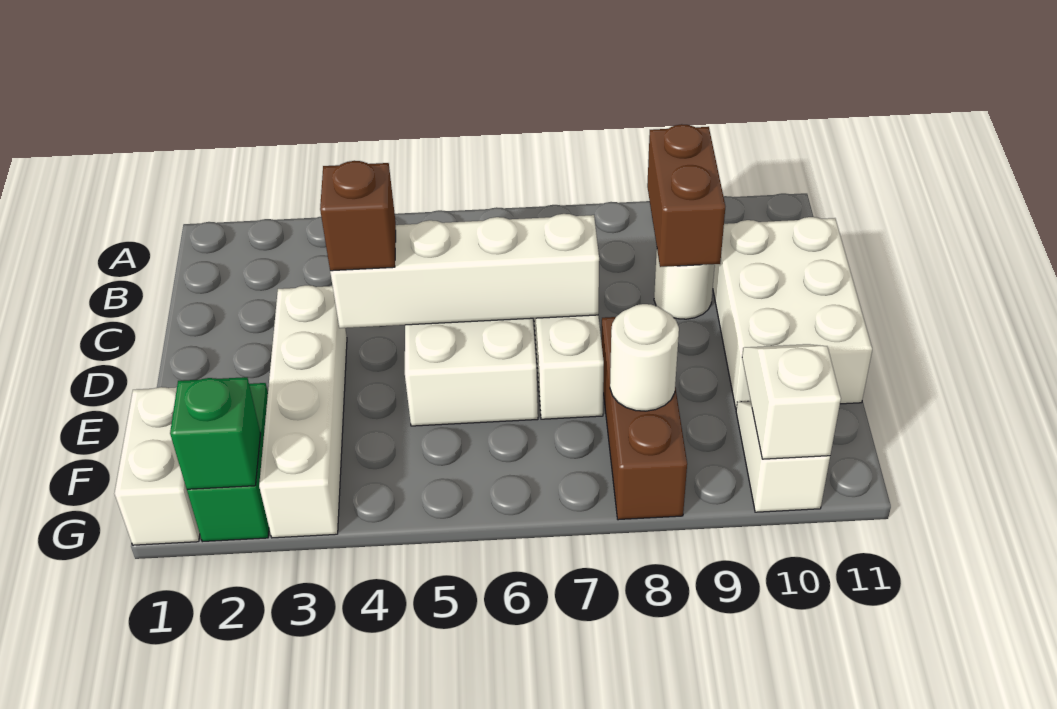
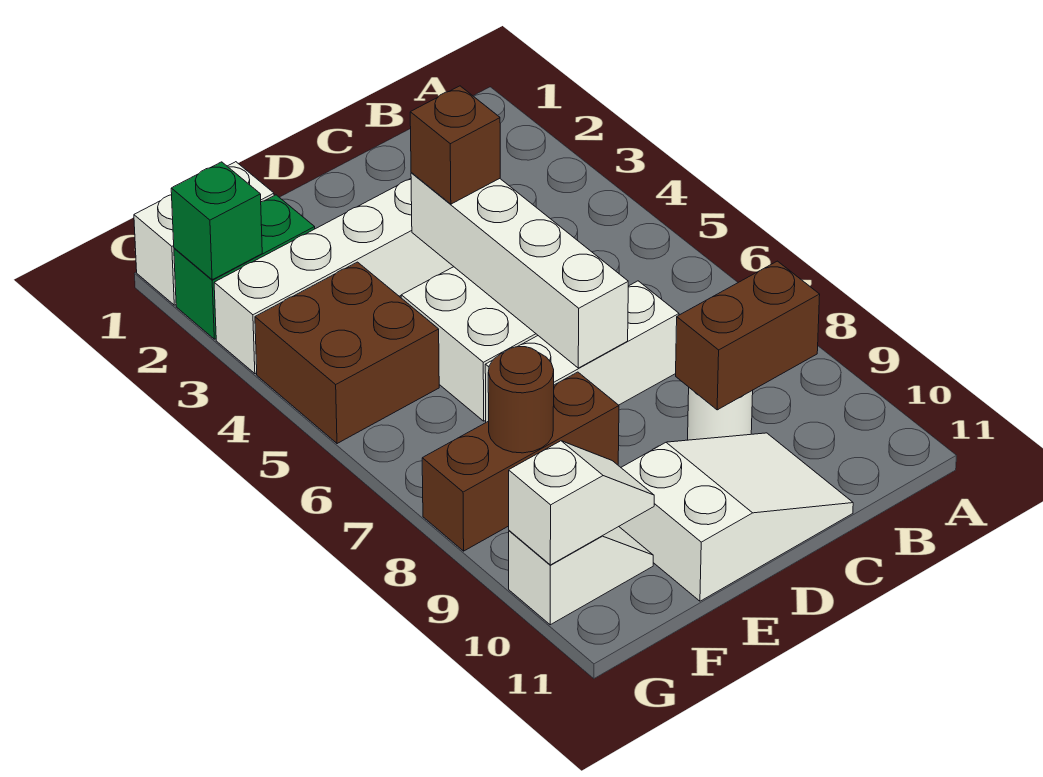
white brick C10:E11 level 1 -> white slope C10:E11 level 1 top E
none -> brown brick F4:G5 level 1
white round brick F8 level 2 -> brown round brick F8 level 2

